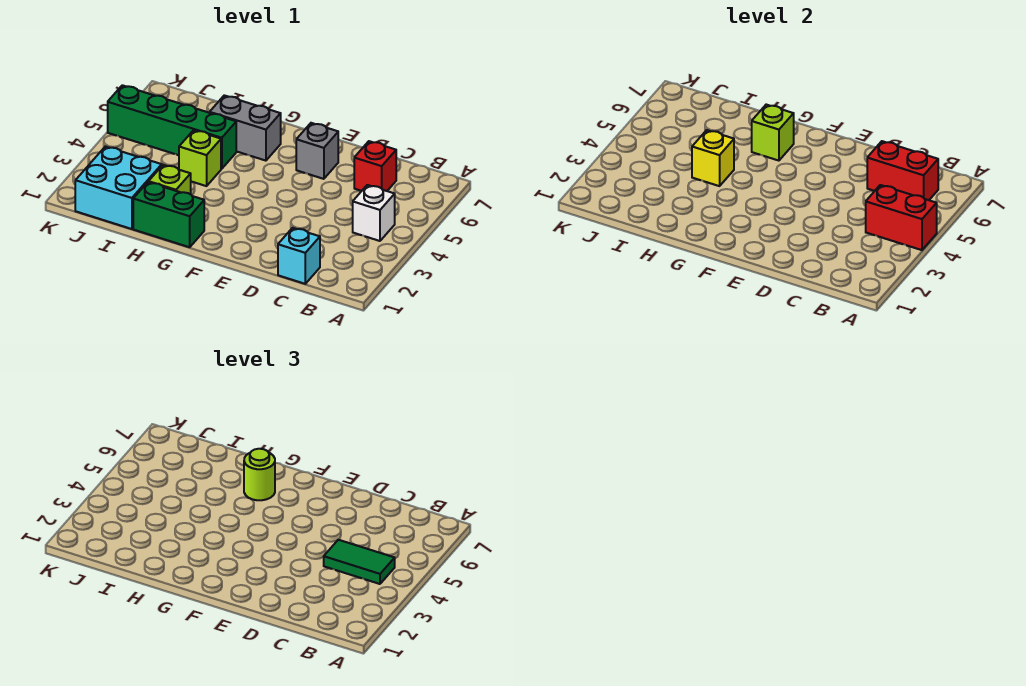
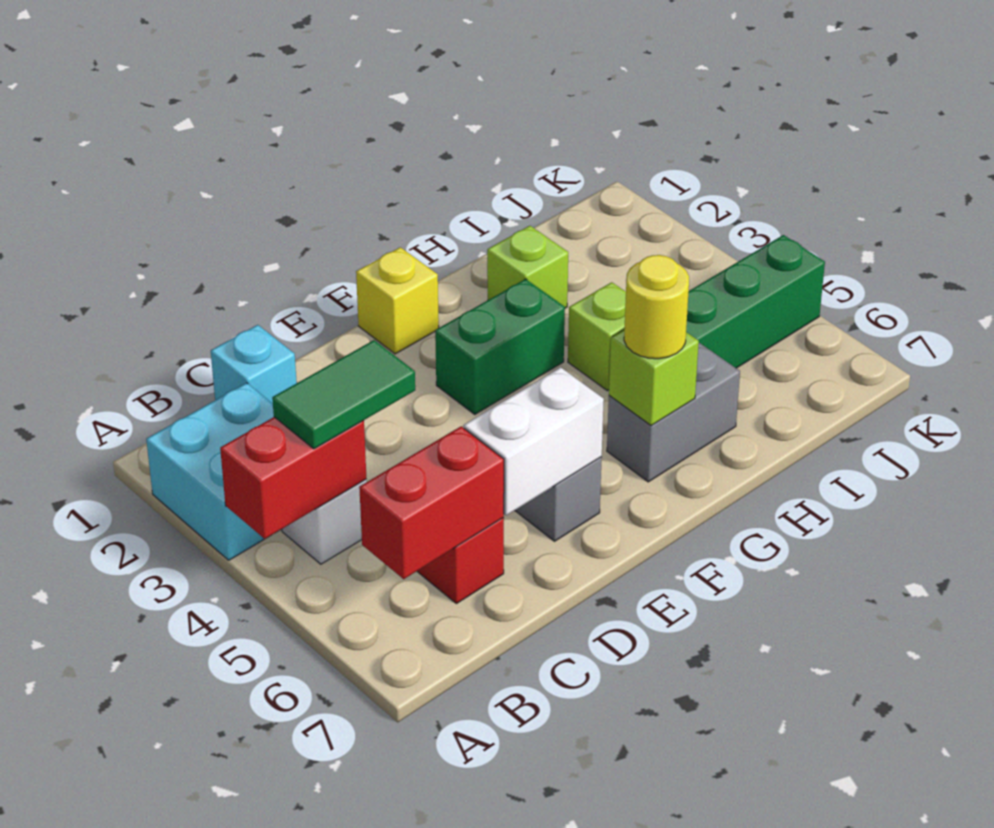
none -> white brick D6:E6 level 2
green brick G1:H1 level 1 -> green brick F3:G3 level 1
lime round brick G6 level 3 -> yellow round brick G6 level 3
yellow brick H4 level 2 -> yellow brick F1 level 1
cyan brick I1:J2 level 1 -> cyan brick A2:B3 level 1

